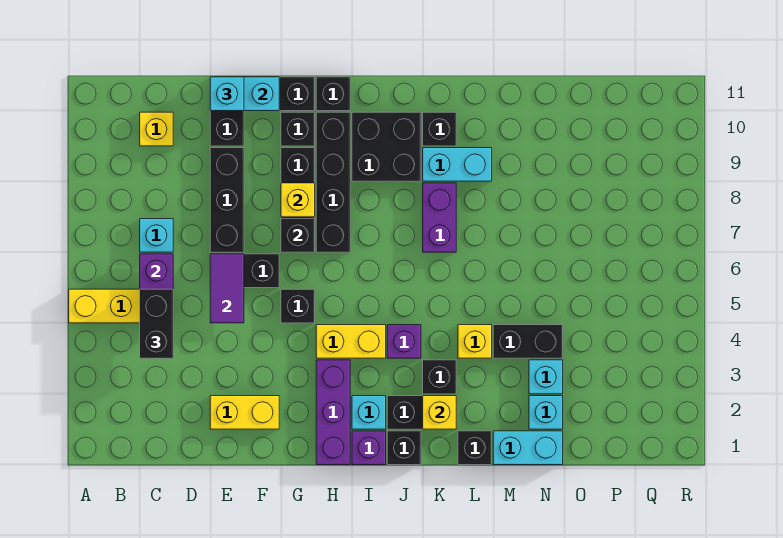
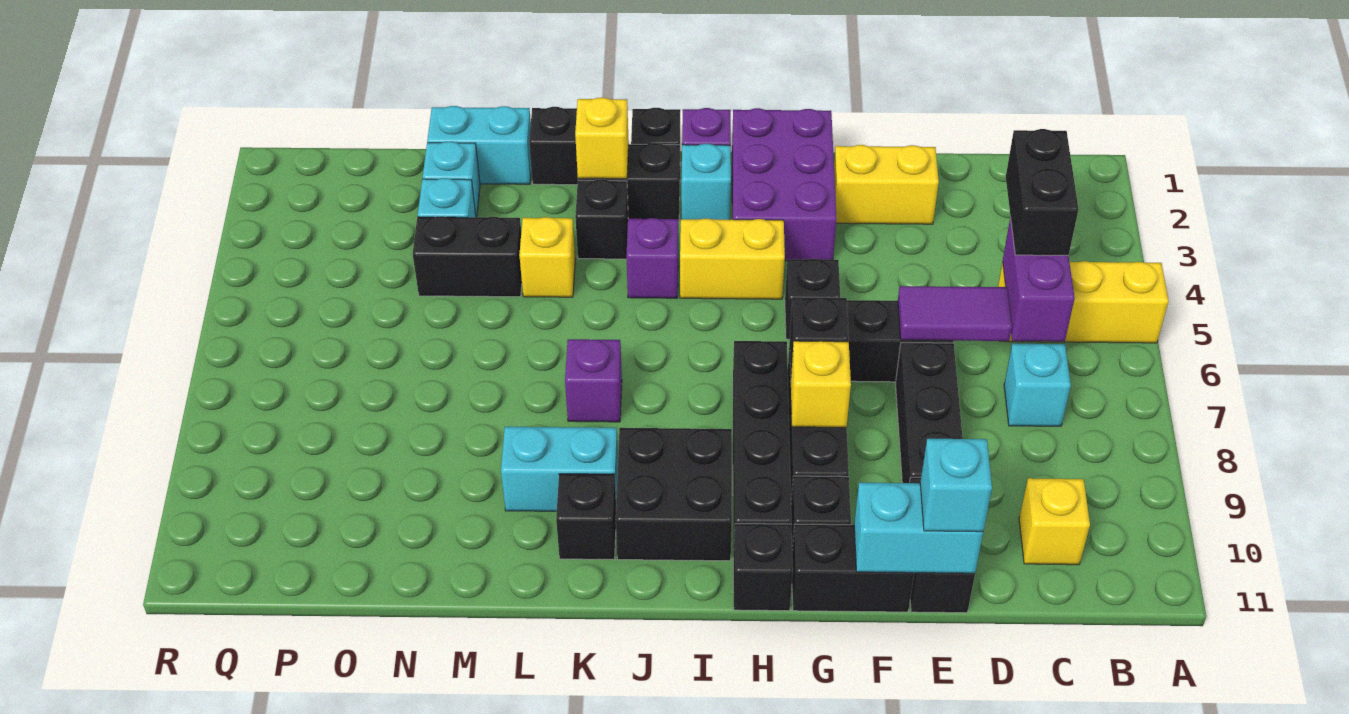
purple tile E5:E6 level 2 -> purple tile D6:E6 level 2
purple brick H1:H3 level 1 -> purple brick G1:H3 level 1
purple brick K7:K8 level 1 -> purple brick K7 level 1

